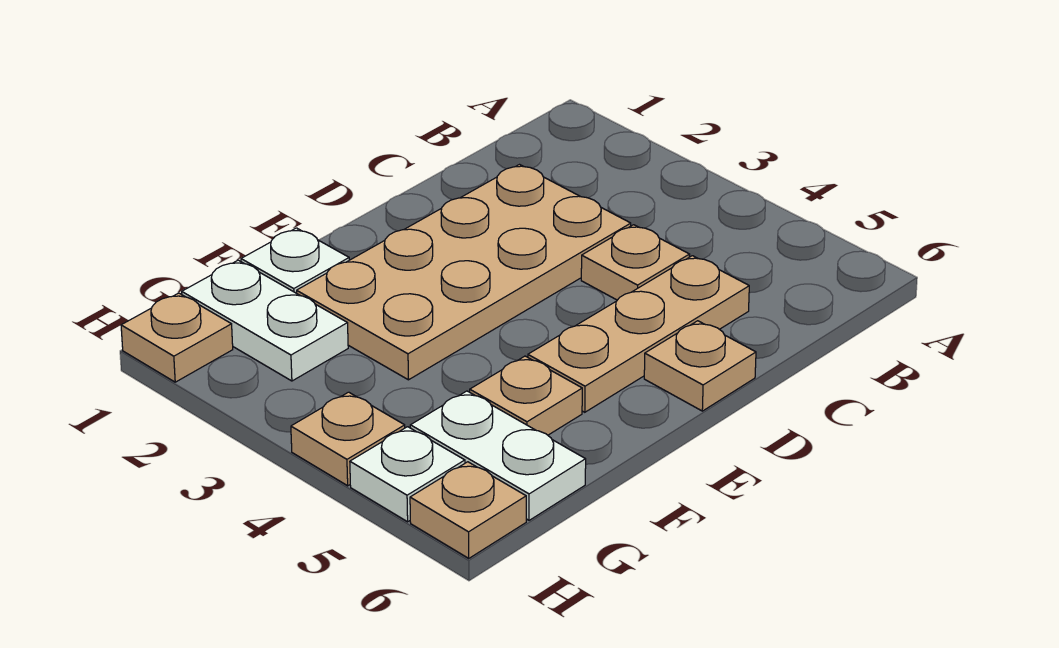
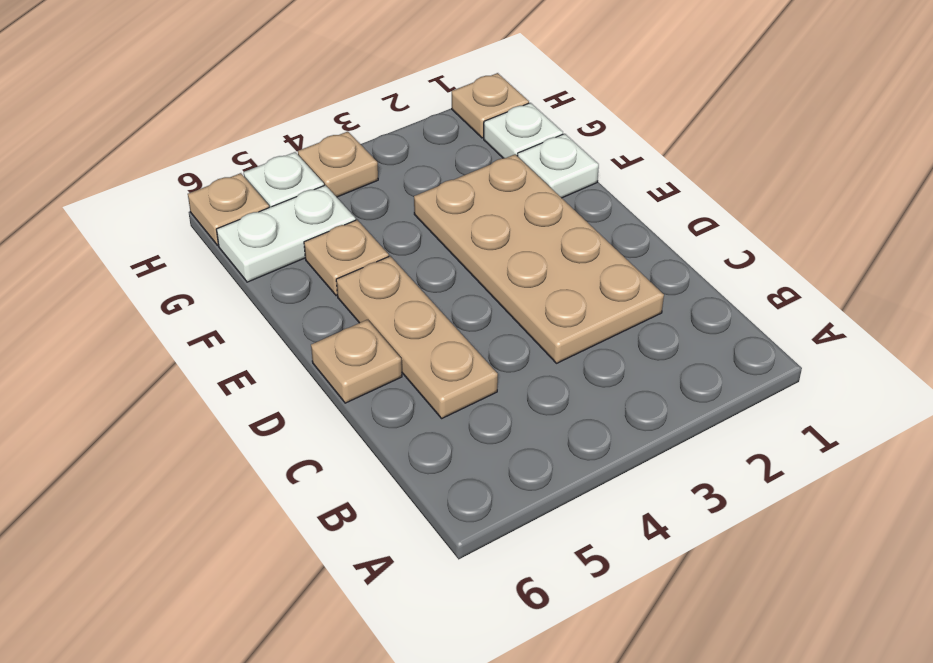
tan plate C4 level 1 -> none
white plate G1:G2 level 1 -> white plate G1 level 1

